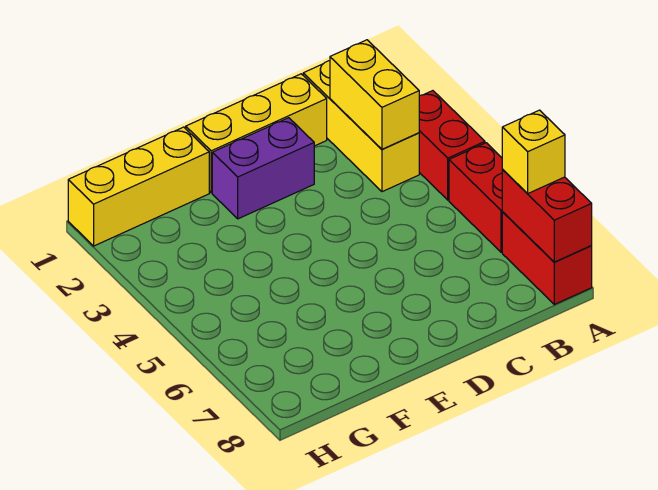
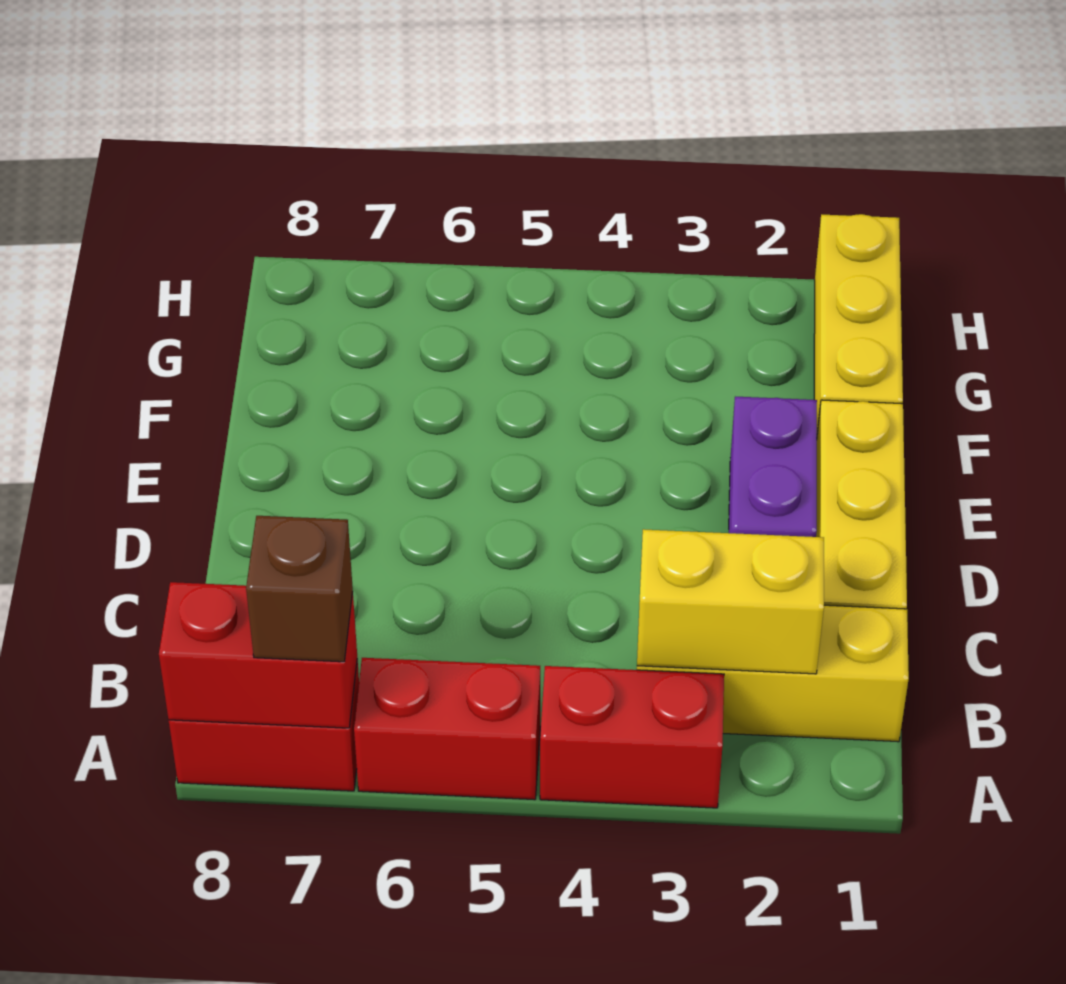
yellow brick A7 level 3 -> brown brick A7 level 3

